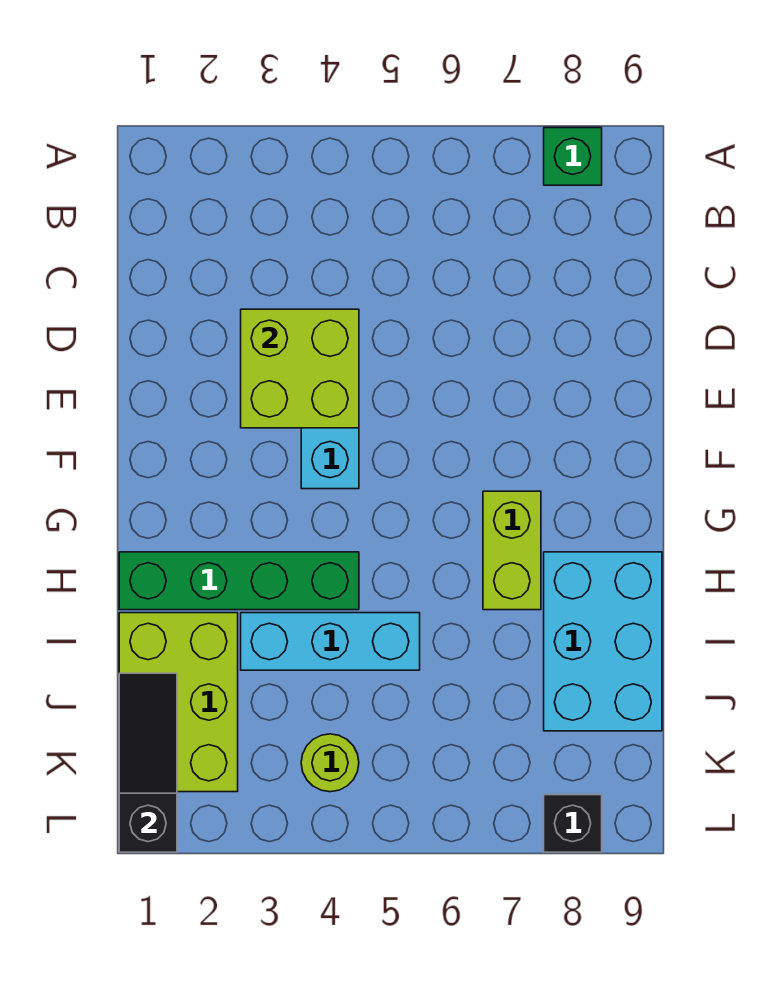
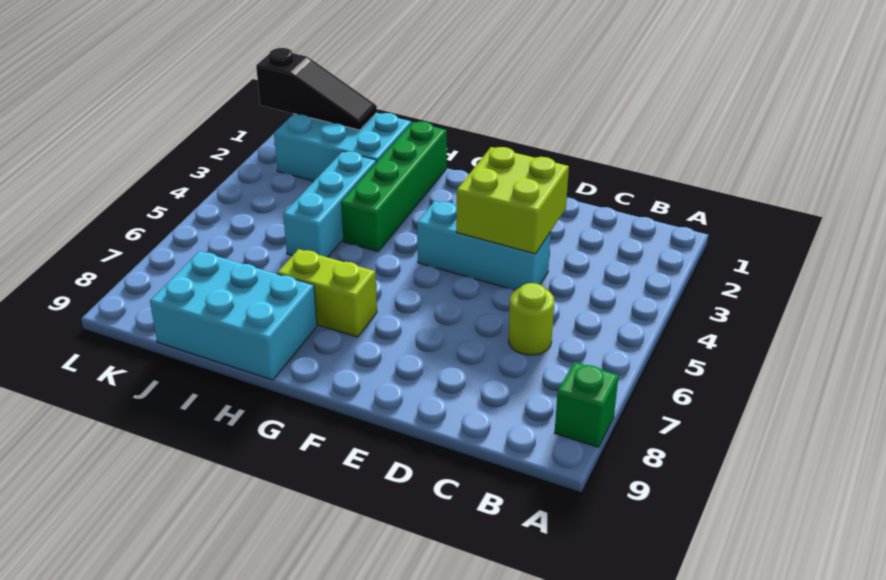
lime brick I1:K2 level 1 -> cyan brick I1:K2 level 1
lime round brick K4 level 1 -> lime round brick C6 level 1
black brick L8 level 1 -> none

